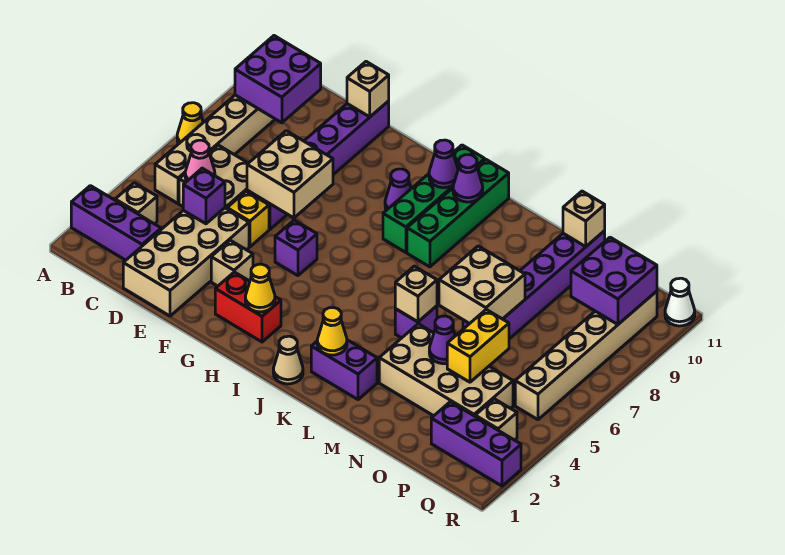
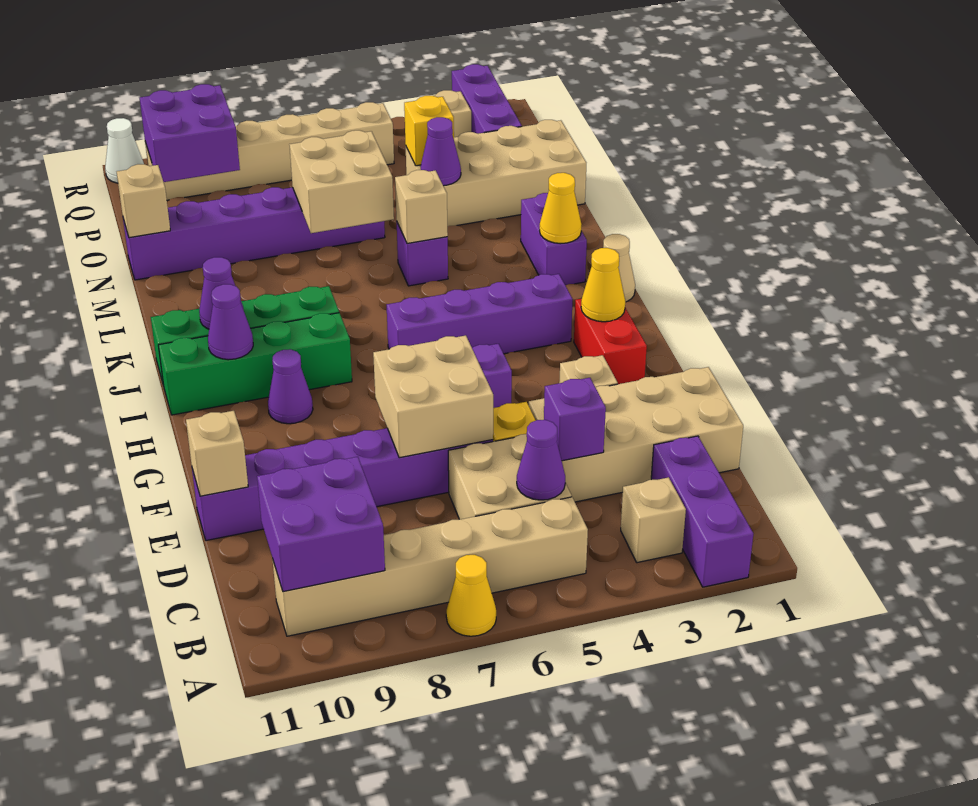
pink cone C5 level 2 -> purple cone C5 level 2
none -> purple brick I3:I6 level 1
tan brick M3:P4 level 1 -> tan brick N1:O4 level 1
yellow brick O4:O5 level 2 -> yellow brick O4 level 2

